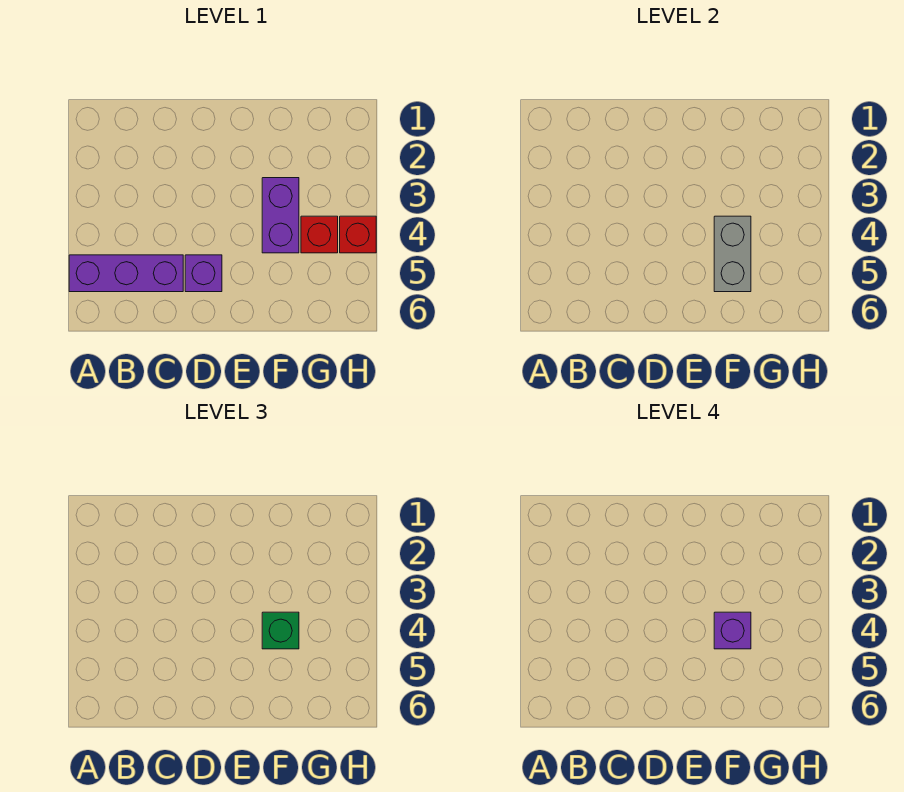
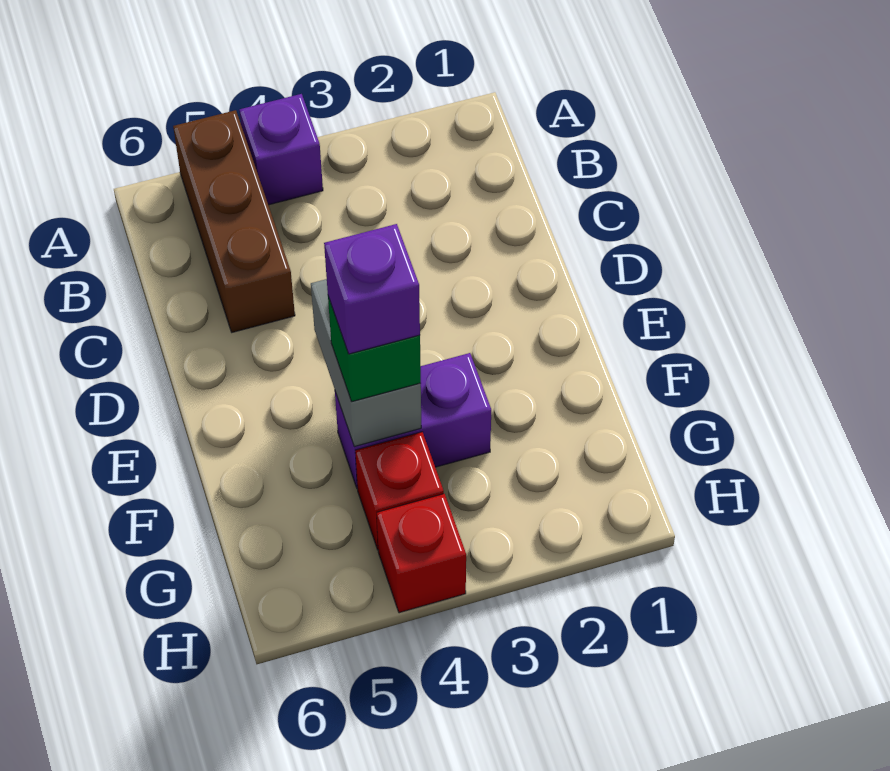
purple brick A5:C5 level 1 -> brown brick A5:C5 level 1
purple brick D5 level 1 -> purple brick A4 level 1
grey brick F4:F5 level 2 -> grey brick E4:F4 level 2

